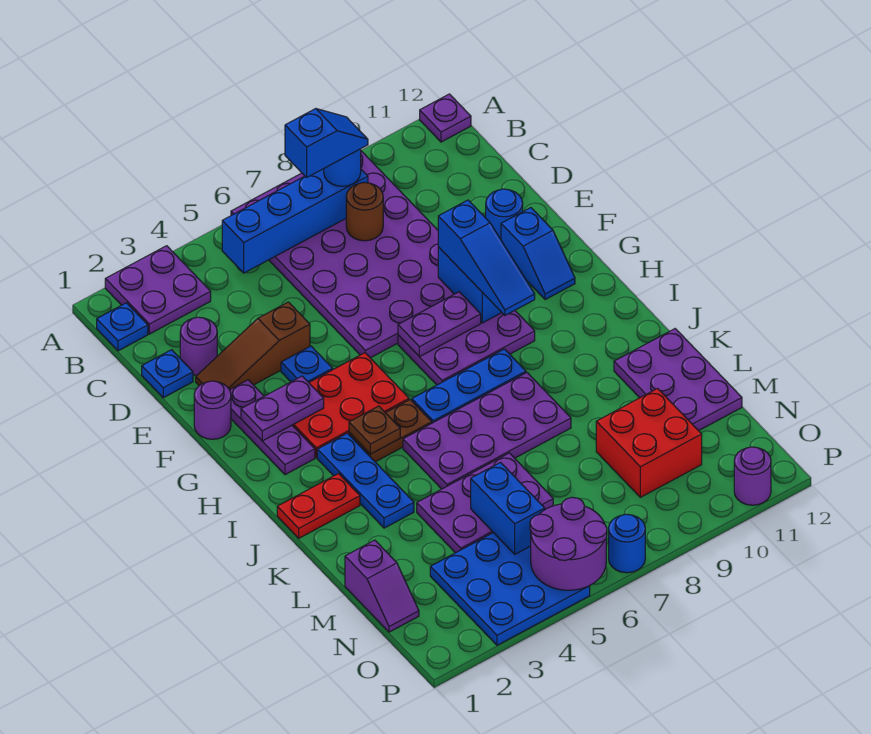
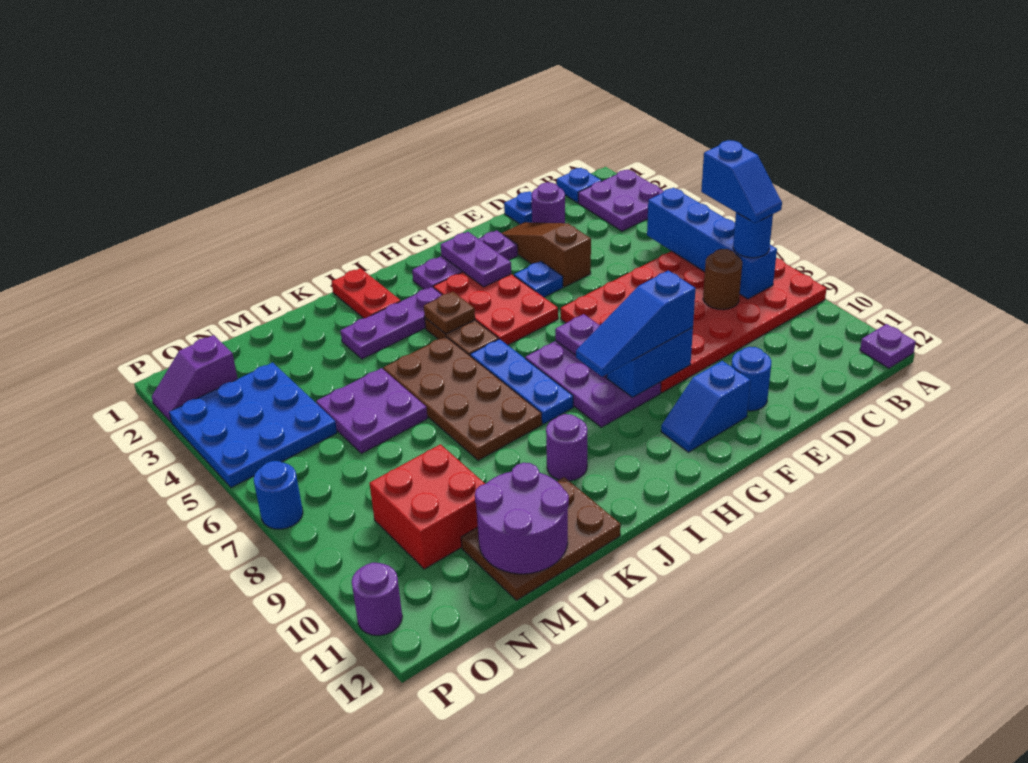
purple plate A6:F9 level 1 -> red plate A6:F9 level 1
purple round brick F1 level 1 -> purple round brick J10 level 1
blue plate I3:K3 level 1 -> purple plate I3:K3 level 1
purple plate J5:K8 level 1 -> brown plate J5:K8 level 1
purple plate K11:M12 level 1 -> brown plate K11:M12 level 1
purple plate L4:M6 level 1 -> purple plate L5:M6 level 1
purple slope M1:N1 level 1 top M -> purple slope O2:P2 level 1 top O
blue brick M5:N5 level 2 -> none
purple round brick O5:P6 level 2 -> purple round brick L11:M12 level 2

